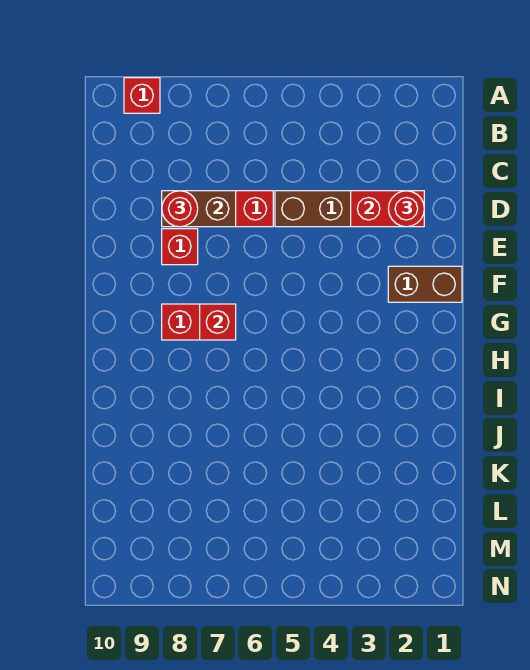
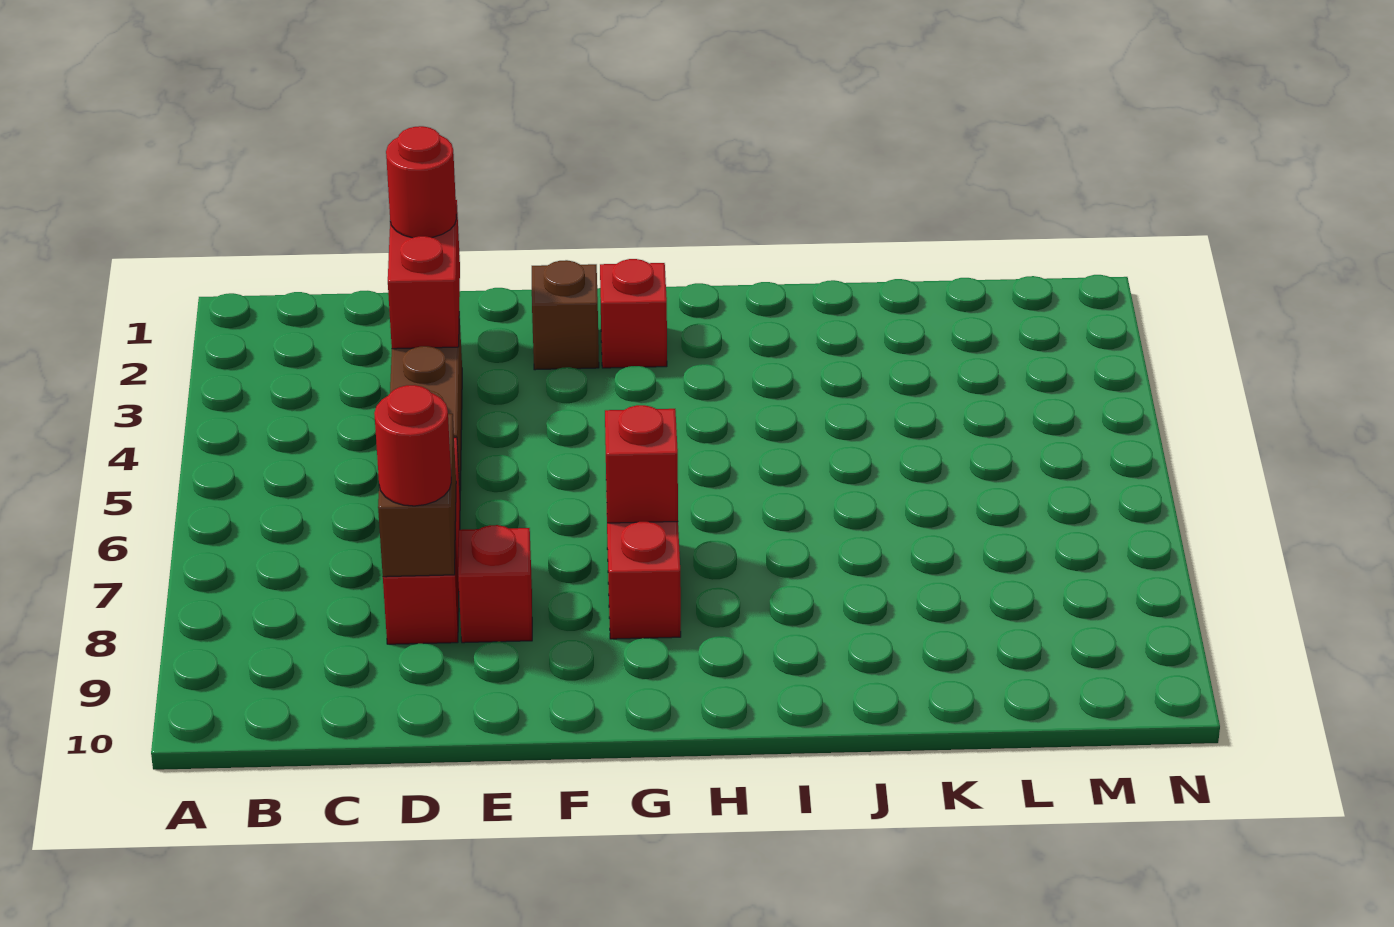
red brick A9 level 1 -> red brick G2 level 1
brown brick F1:F2 level 1 -> brown brick F2 level 1

